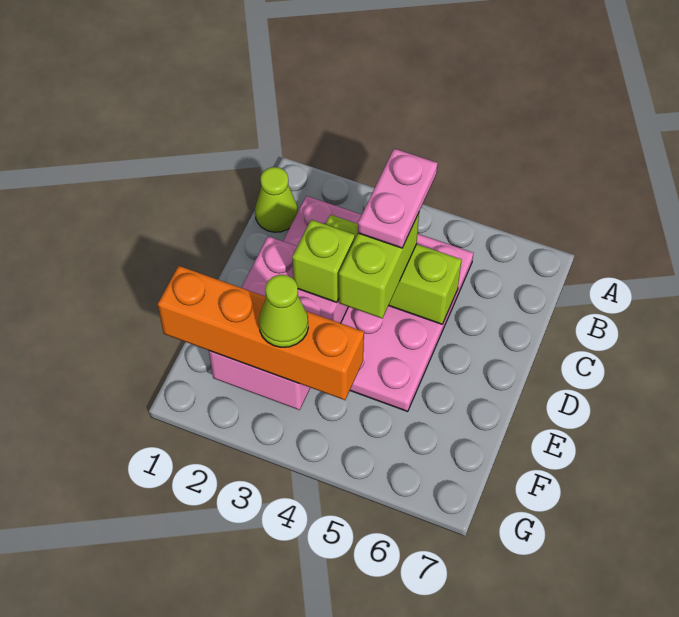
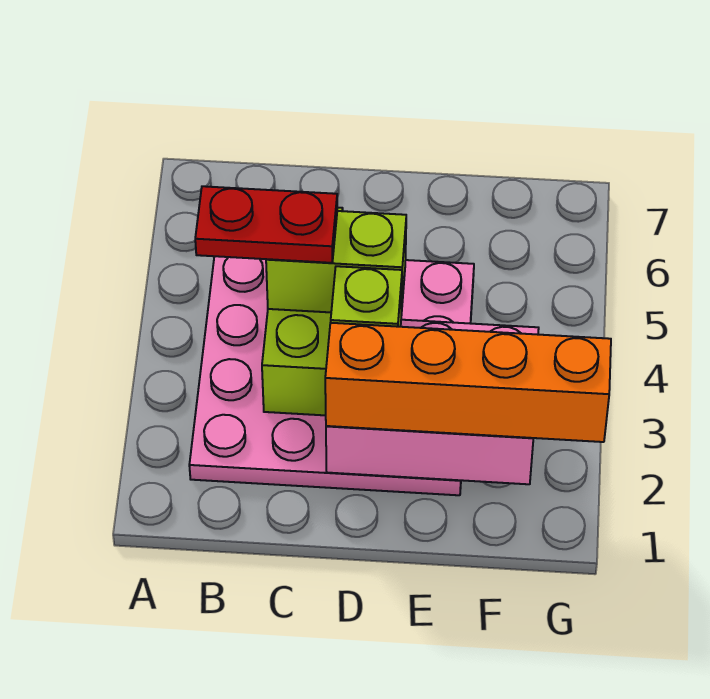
lime cone B1 level 1 -> none
pink plate B4:C4 level 4 -> red plate B4:C4 level 4
orange brick F1:F4 level 3 -> orange brick D2:G2 level 3
lime cone F3 level 4 -> none

